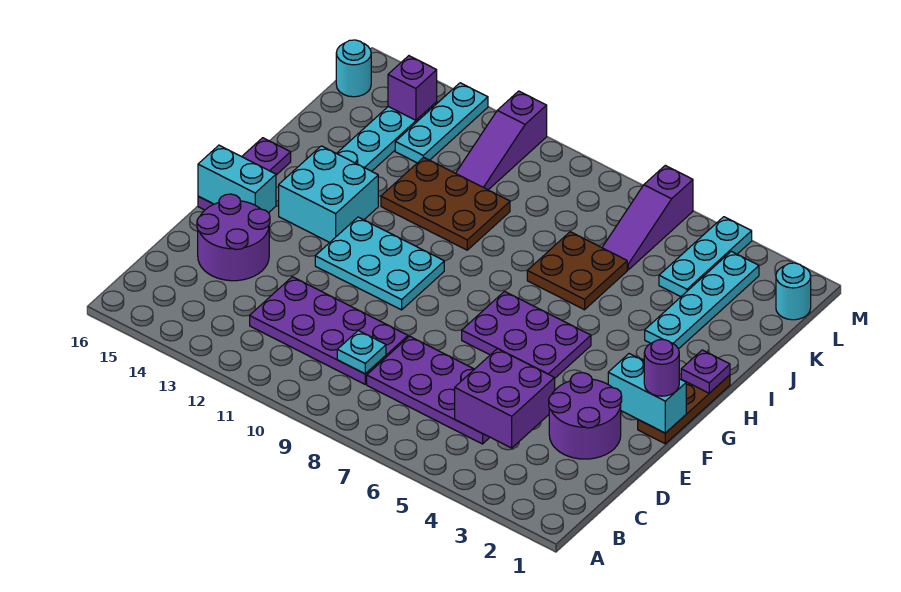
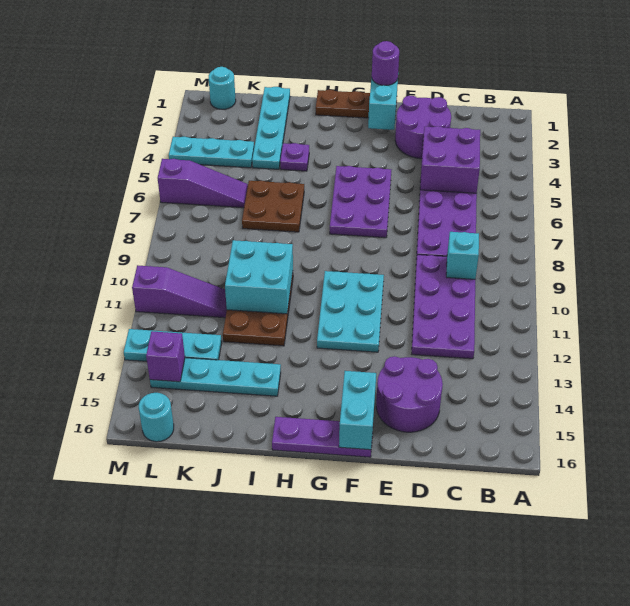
cyan plate C9 level 2 -> cyan brick C9 level 2
cyan brick G13:H14 level 1 -> cyan brick I10:J11 level 2
purple plate H1 level 2 -> purple plate I4 level 1
cyan plate I3:L3 level 1 -> cyan plate J1:J4 level 1

